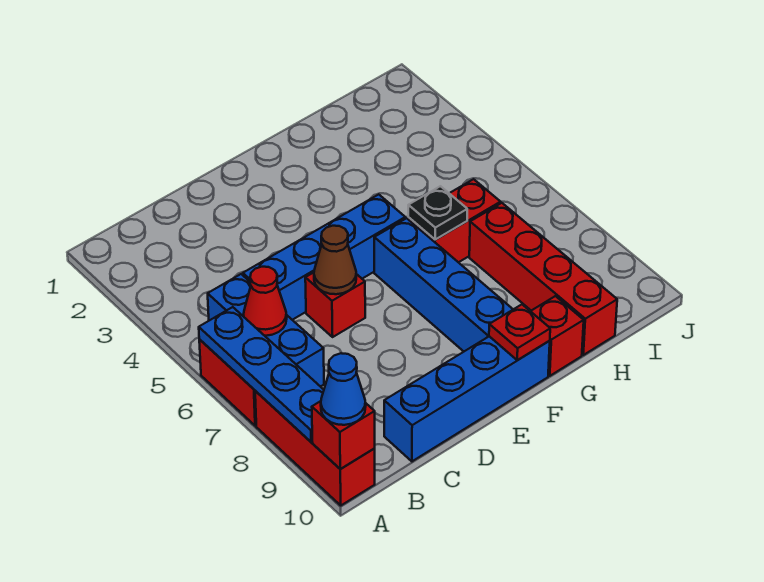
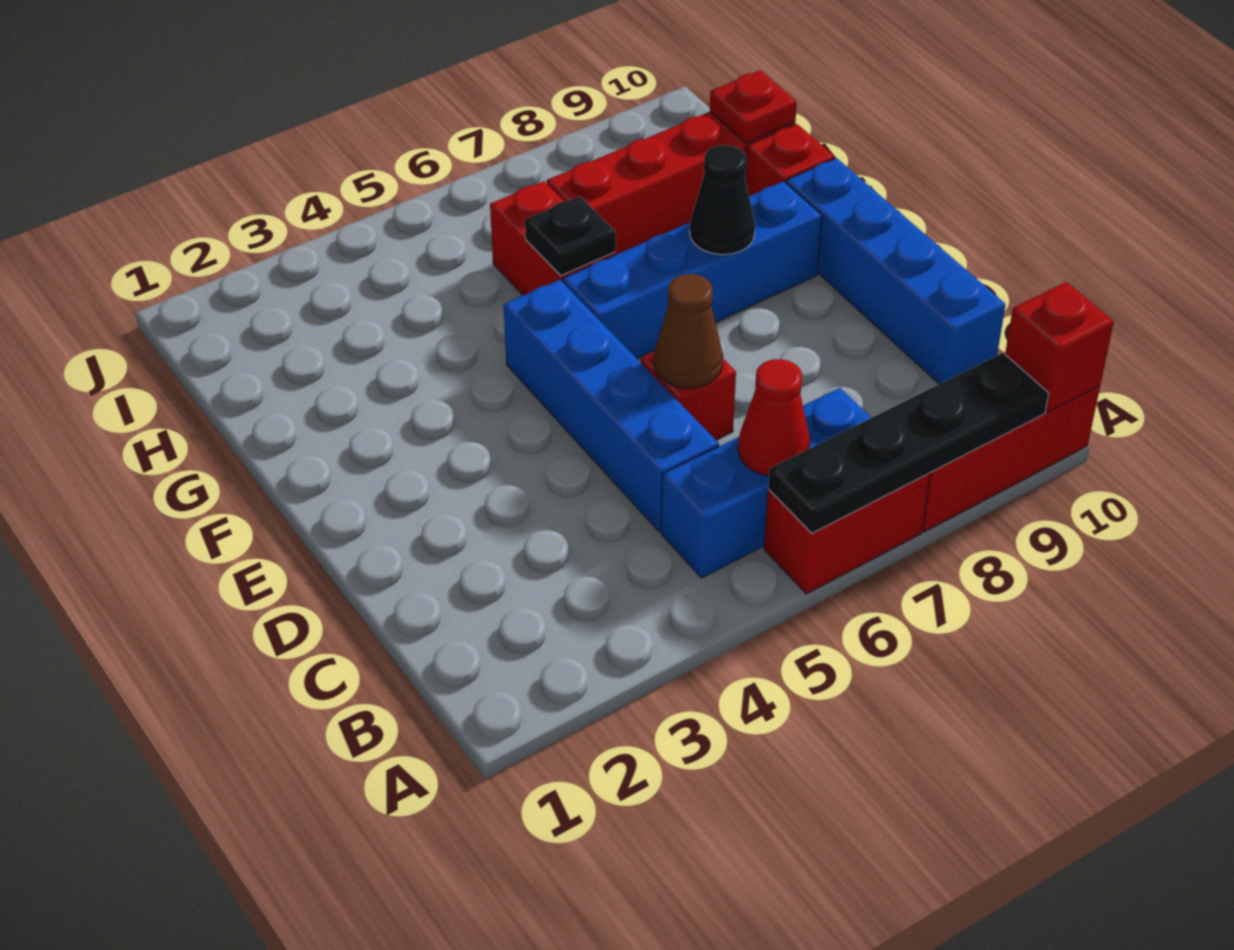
blue plate A6:A9 level 2 -> black plate A6:A9 level 2
blue cone A10 level 3 -> none
none -> black cone F8 level 2
red plate F10 level 2 -> red plate H10 level 2

